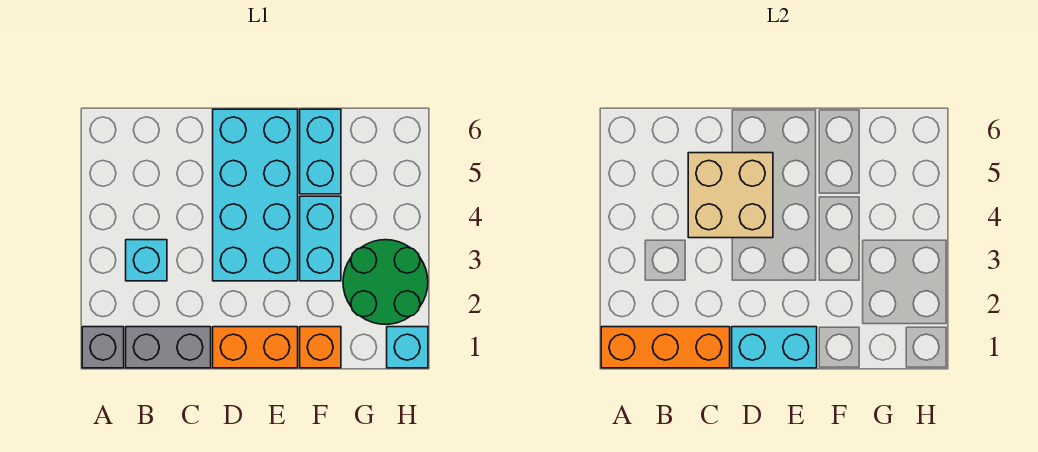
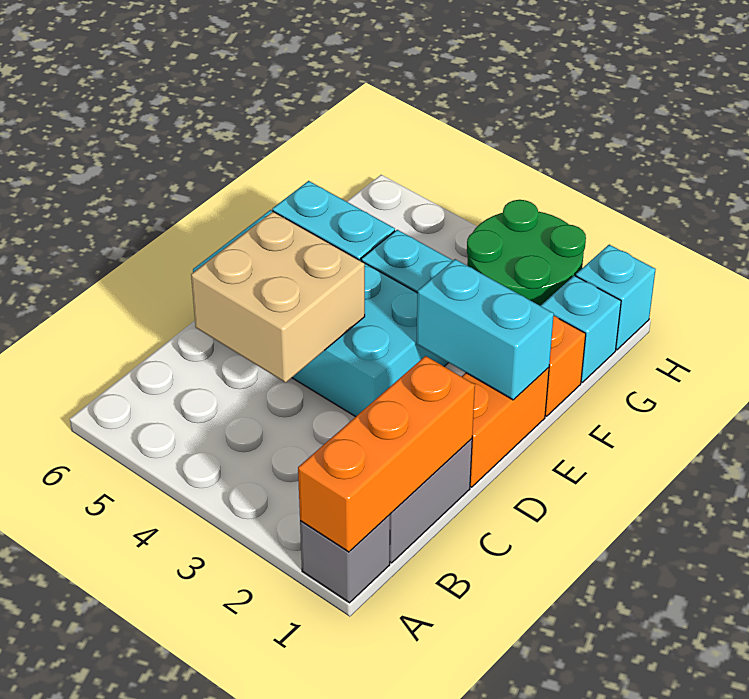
cyan brick B3 level 1 -> cyan brick G1 level 1
cyan brick D1:E1 level 2 -> cyan brick E1:E2 level 2

